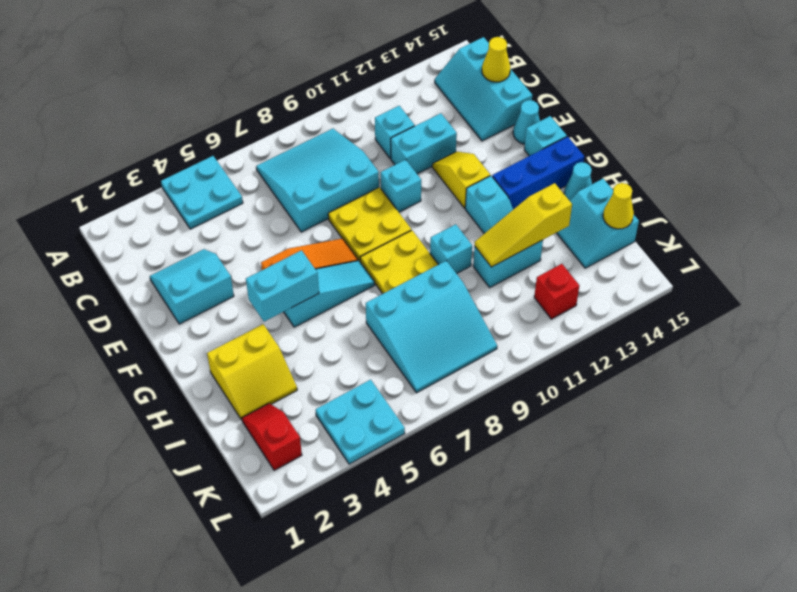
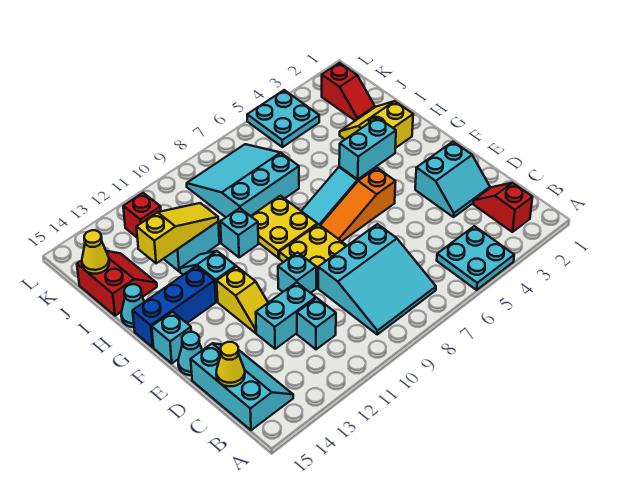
none -> red slope B2:C2 level 1 top B
cyan slope I14:J15 level 1 top 15 -> red slope I14:J15 level 1 top 15

